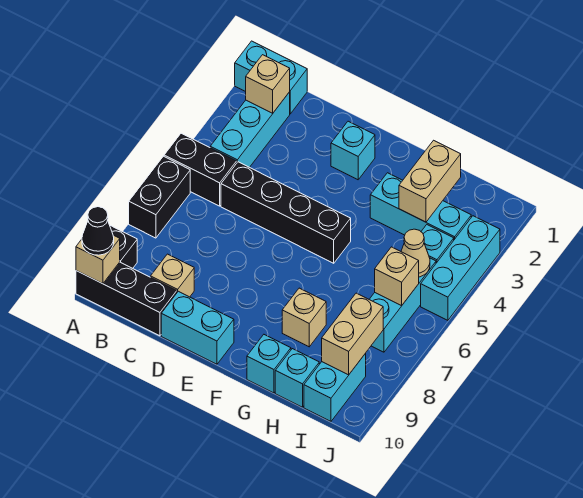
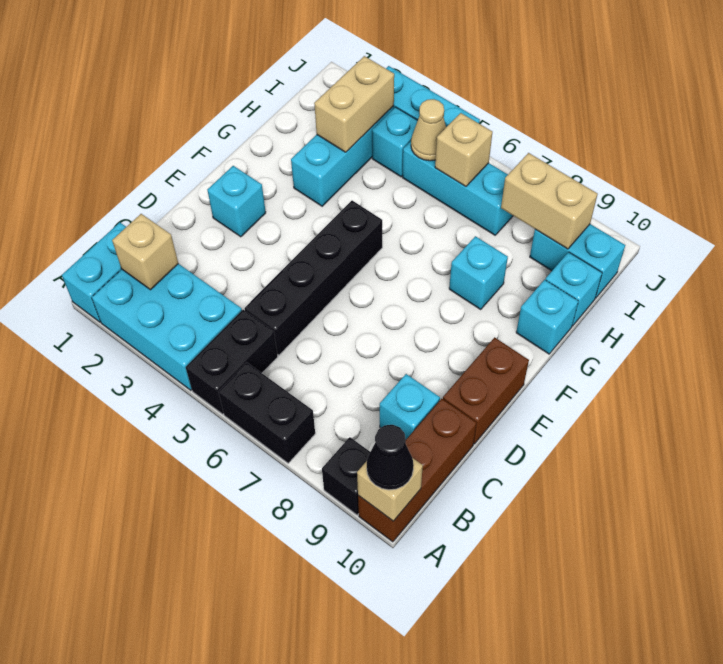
black brick A10:C10 level 1 -> brown brick A10:C10 level 1
cyan brick B2:B4 level 1 -> cyan brick A2:B4 level 1
tan brick C9 level 1 -> cyan brick C9 level 1
cyan brick D10:E10 level 1 -> brown brick D10:E10 level 1
tan brick G8 level 1 -> cyan brick G8 level 1
tan brick H2:H3 level 2 -> tan brick H3:I3 level 2

